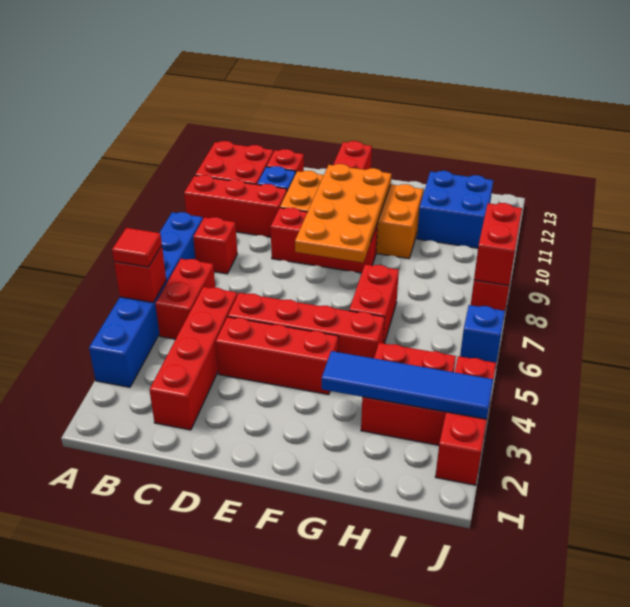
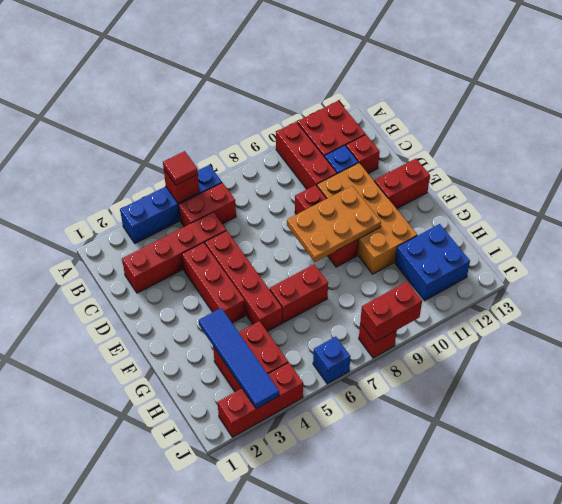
blue brick A3:A8 level 1 -> blue brick A3:A6 level 1
red brick B8 level 1 -> none
orange plate E8:F11 level 2 -> orange plate E8:F10 level 2

